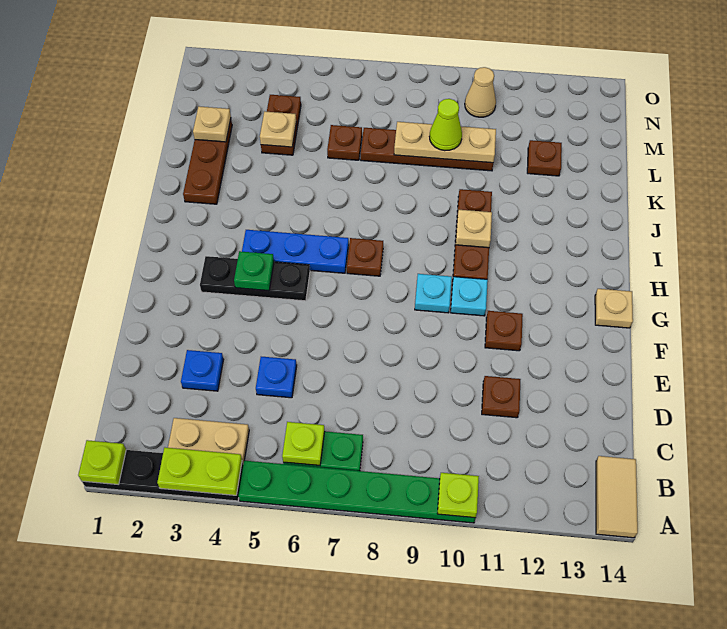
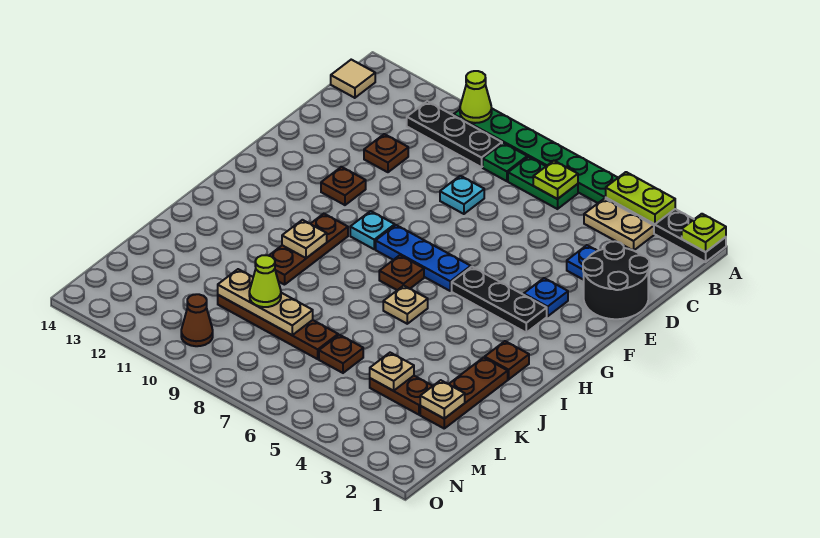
lime plate A10 level 2 -> lime cone A10 level 2
tan tile A14:B14 level 1 -> tan tile B14 level 1
none -> black plate B9:B11 level 1
none -> black round brick D1:E2 level 1
blue plate D5 level 1 -> blue plate F3 level 1
green plate G4 level 2 -> green plate B8 level 1
cyan plate G10 level 1 -> cyan plate D8 level 1
tan plate G14 level 1 -> tan plate I6 level 1
blue plate H4:H6 level 1 -> blue plate G6:G8 level 1
brown plate L4:M4 level 1 -> brown plate L3:L4 level 1
brown plate L12 level 1 -> brown plate I2 level 1
tan cone N10 level 1 -> brown cone N10 level 1

